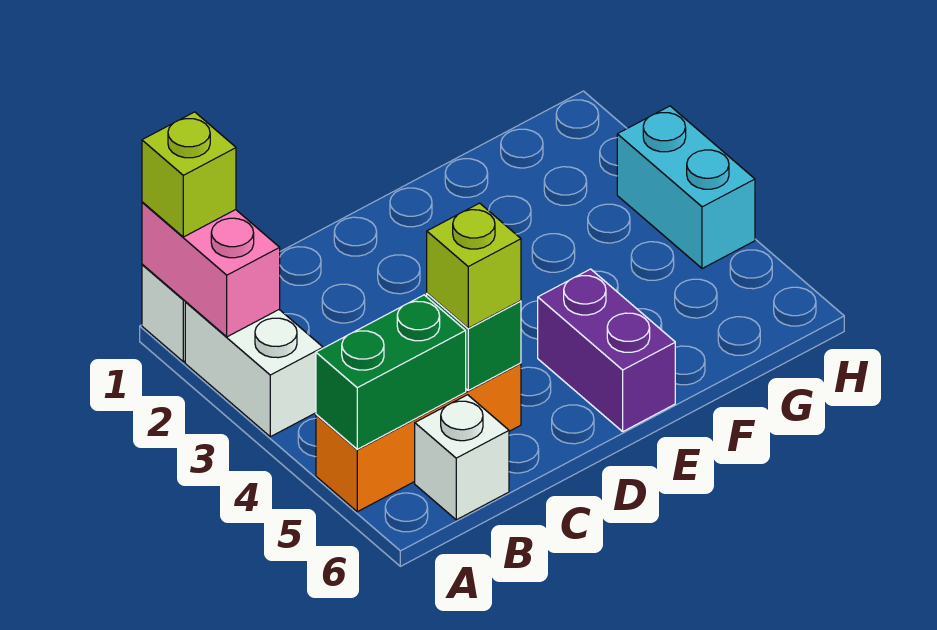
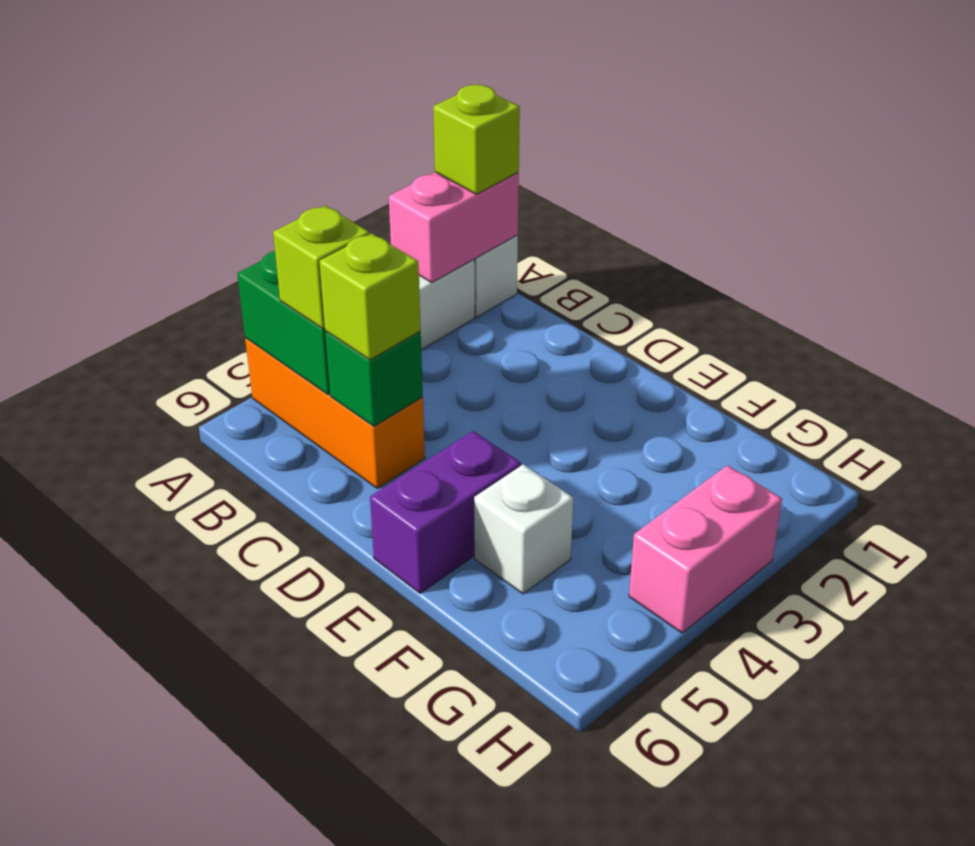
none -> lime brick B5 level 3
white brick B6 level 1 -> white brick F5 level 1
cyan brick H3:H4 level 1 -> pink brick H3:H4 level 1

